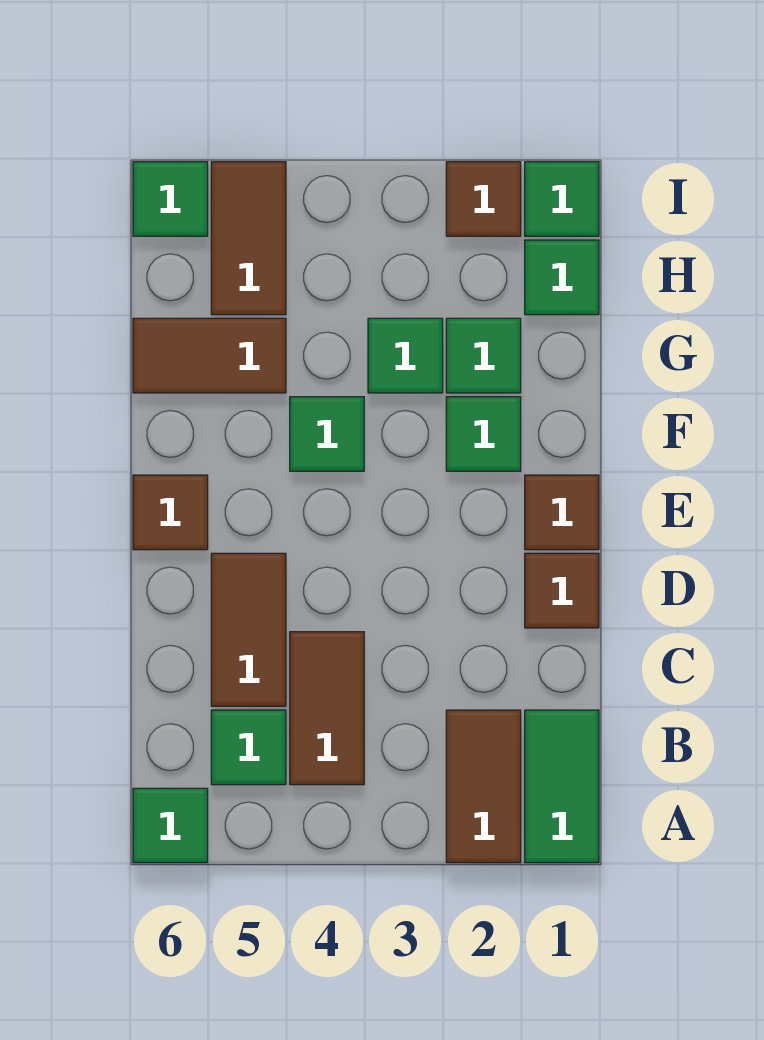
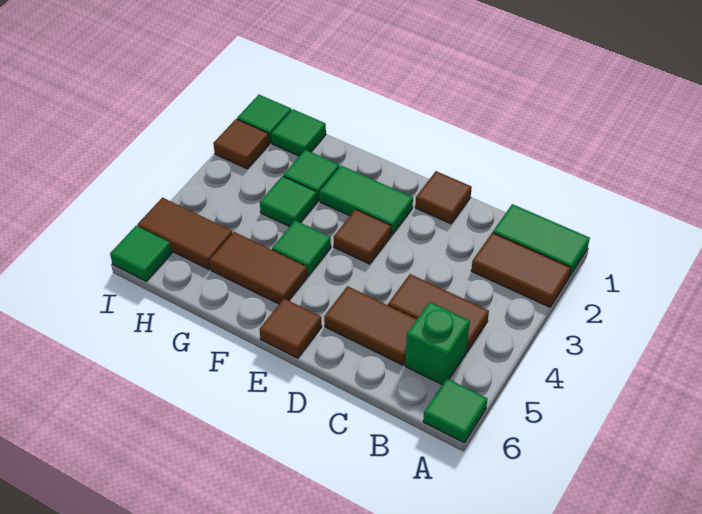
green tile B5 level 1 -> green brick B5 level 1
brown tile E1 level 1 -> brown tile E3 level 1
green tile F2 level 1 -> green tile E2:F2 level 1
brown tile G5:G6 level 1 -> brown tile F5:G5 level 1

